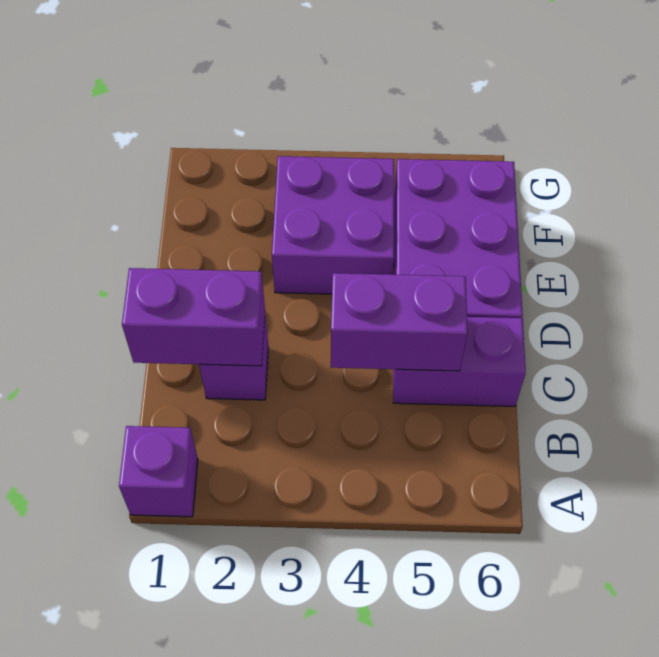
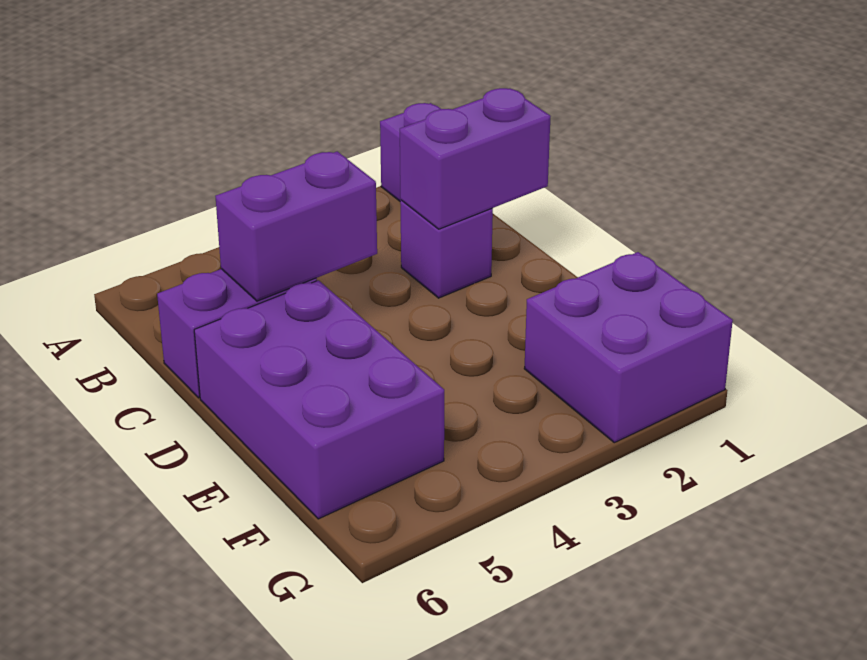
purple brick E3:F4 level 1 -> purple brick F1:G2 level 1

